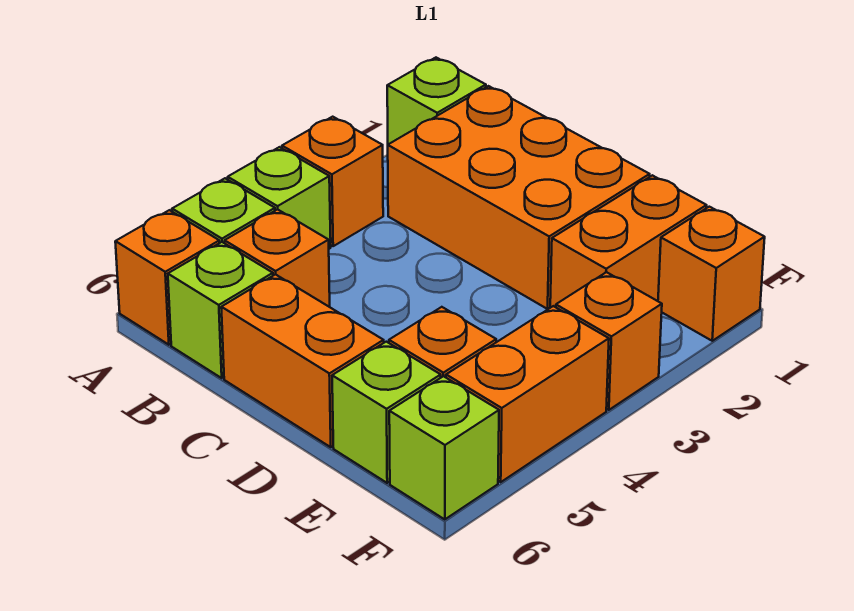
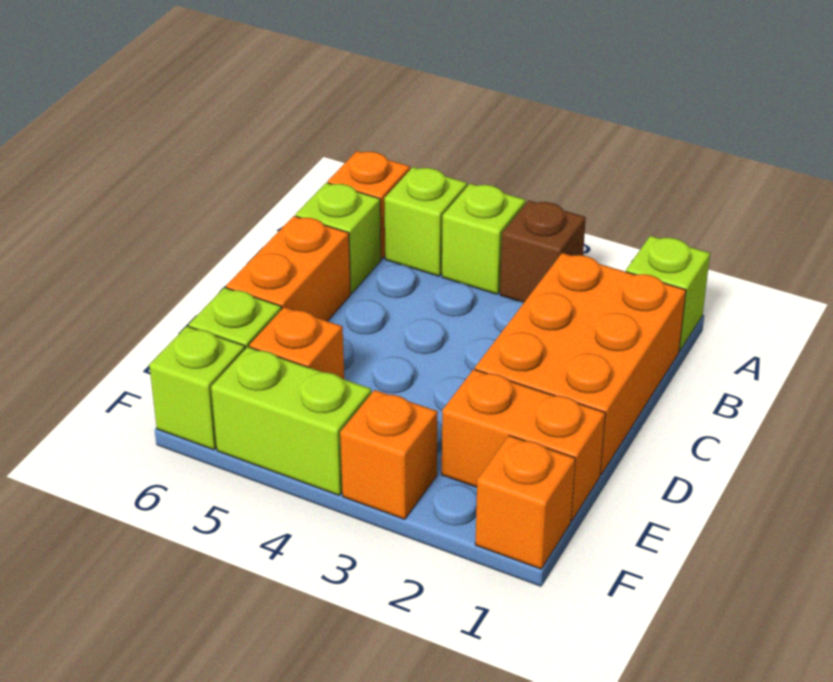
orange brick A3 level 1 -> brown brick A3 level 1
orange brick B5 level 1 -> none
orange brick F4:F5 level 1 -> lime brick F4:F5 level 1

